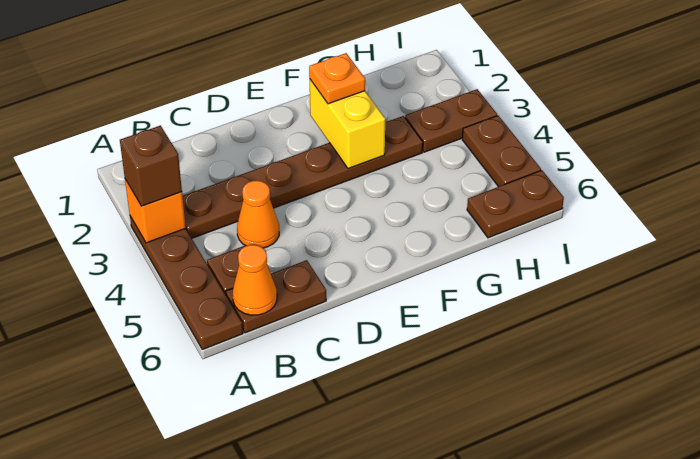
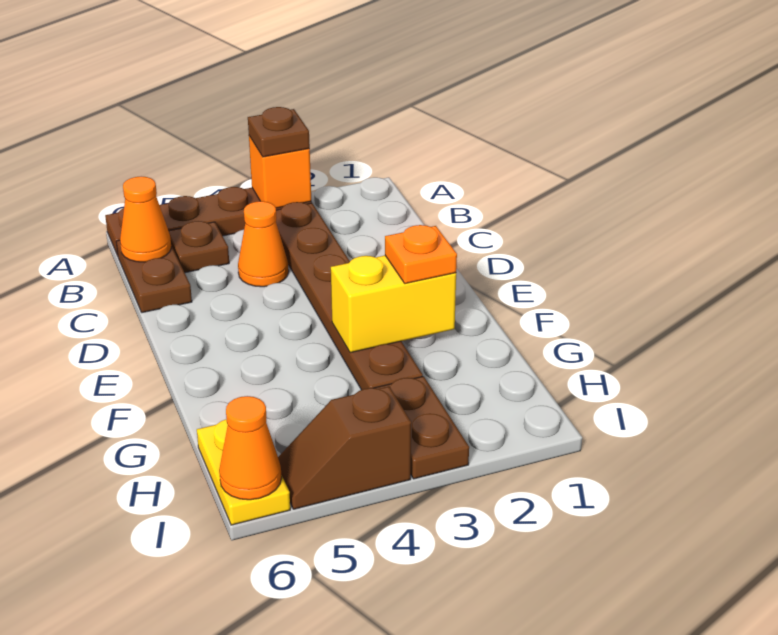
brown brick A3 level 3 -> brown plate A3 level 3
brown plate H6:I6 level 1 -> yellow plate H6:I6 level 1
brown plate I4:I5 level 1 -> brown slope I4:I5 level 1 top 4
none -> orange cone I6 level 2

